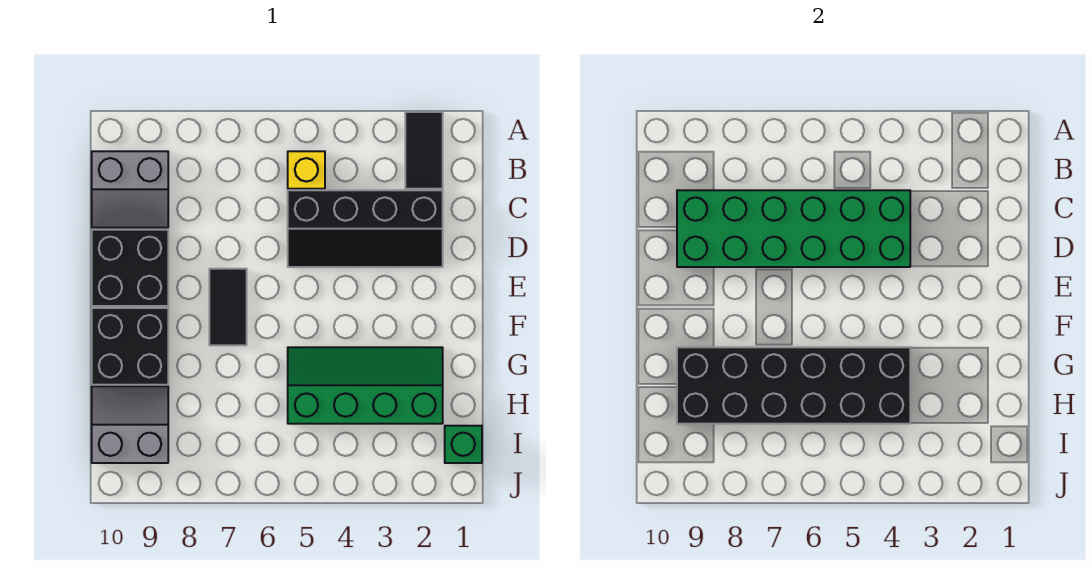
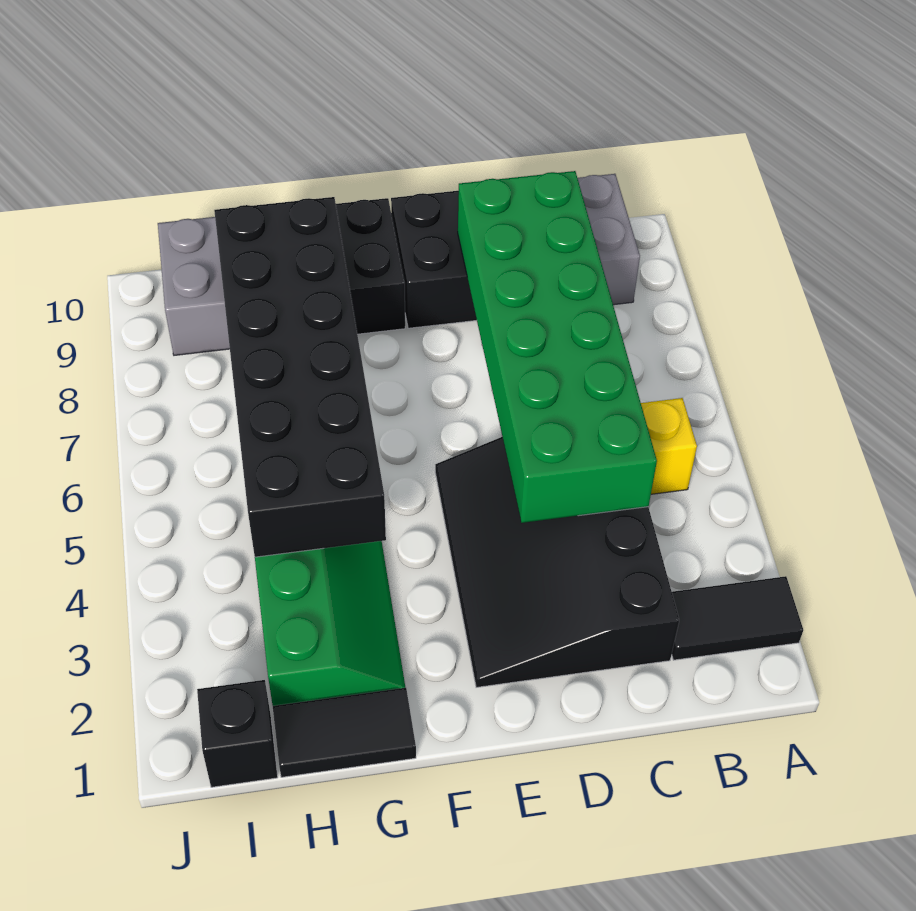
black slope C2:D5 level 1 top C -> black slope C2:E5 level 1 top C
black tile E7:F7 level 1 -> black tile G1:H1 level 1
green brick I1 level 1 -> black brick I1 level 1

